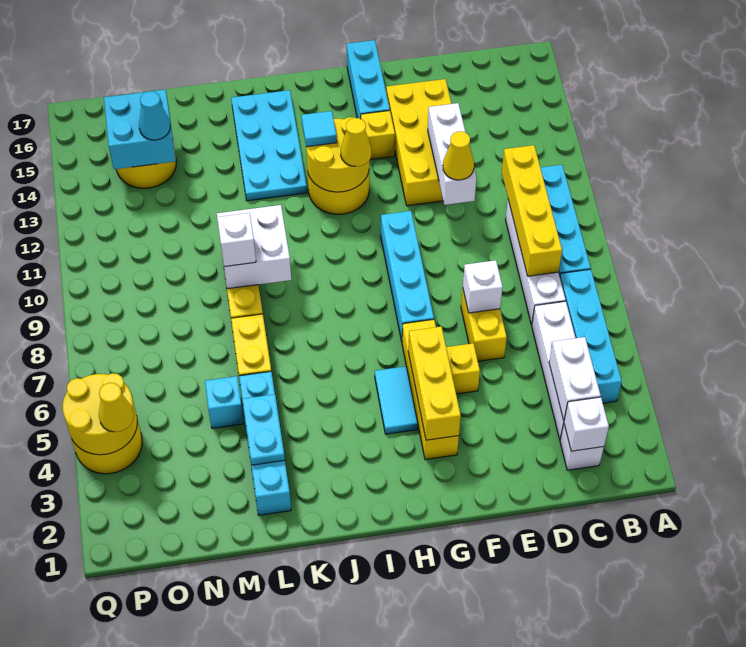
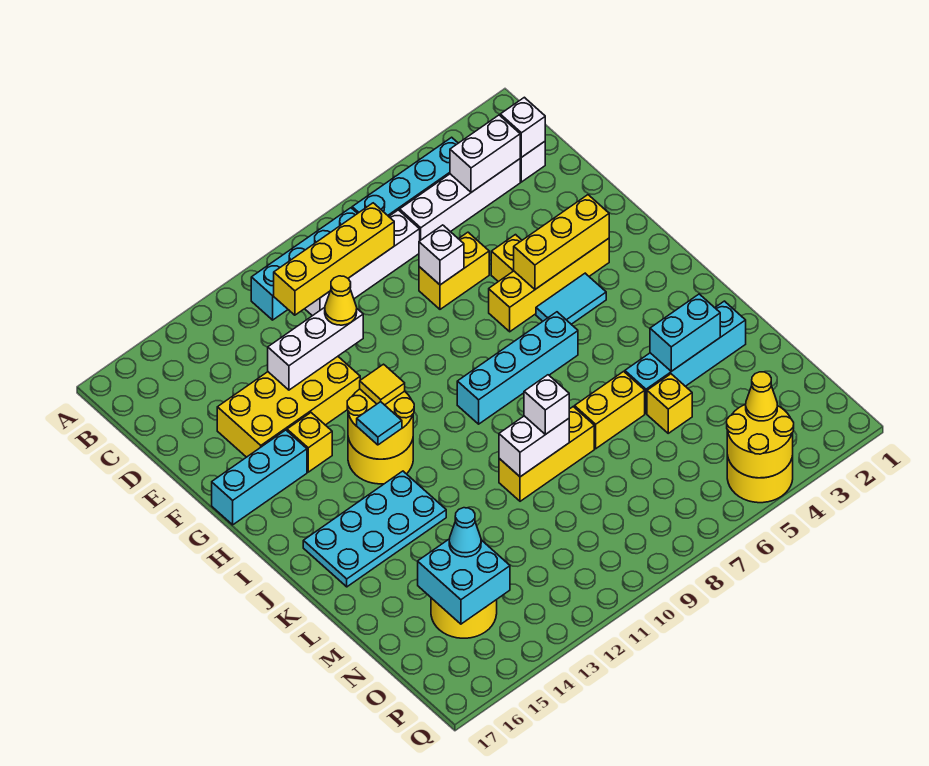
cyan brick G7:G10 level 1 -> cyan brick I6:I9 level 1
yellow cone H12 level 3 -> yellow tile H12 level 3
white brick K9:L10 level 2 -> white brick L9:L10 level 2
cyan plate L3:L4 level 2 -> cyan brick L3:L4 level 2
cyan brick M5 level 1 -> yellow brick M5 level 1

